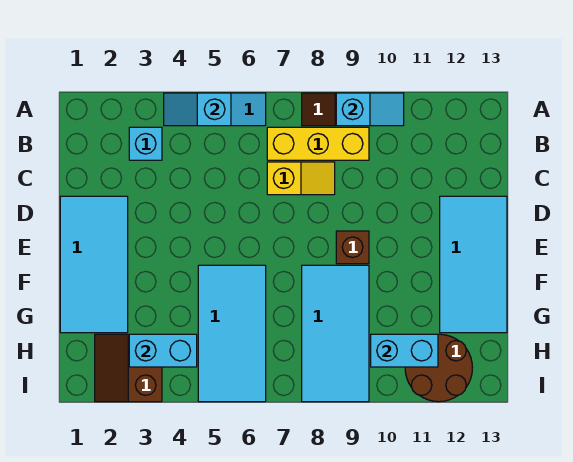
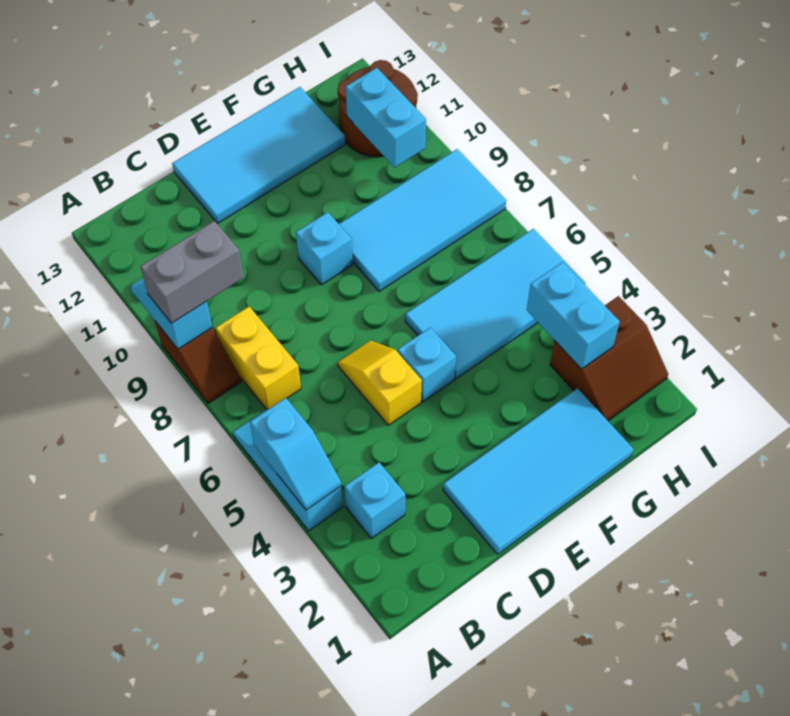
none -> grey brick A9:B9 level 3
yellow brick B7:B9 level 1 -> yellow brick B7:B8 level 1
yellow slope C7:C8 level 1 top 7 -> yellow slope D5:D6 level 1 top 5
none -> cyan brick E5 level 1
brown brick E9 level 1 -> cyan brick E9 level 1

